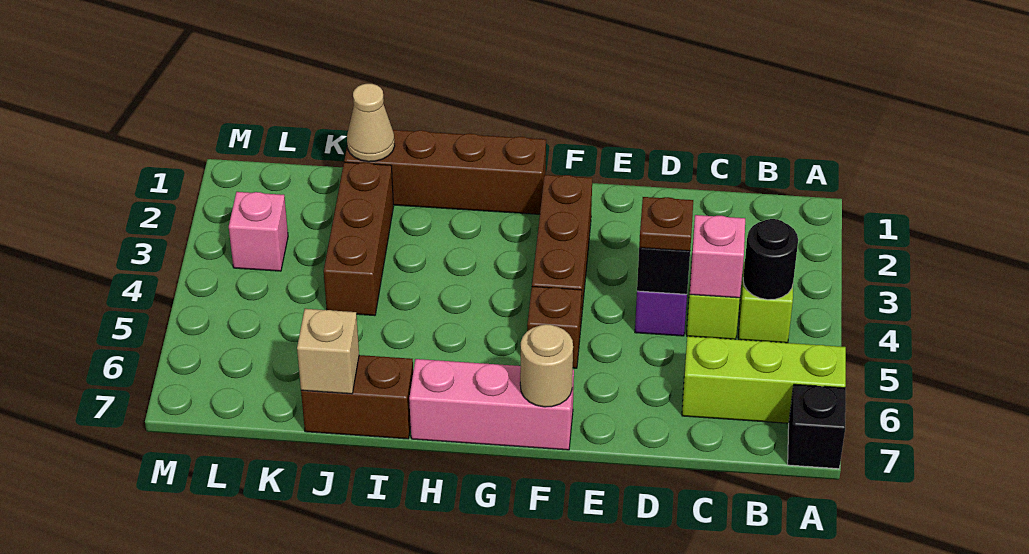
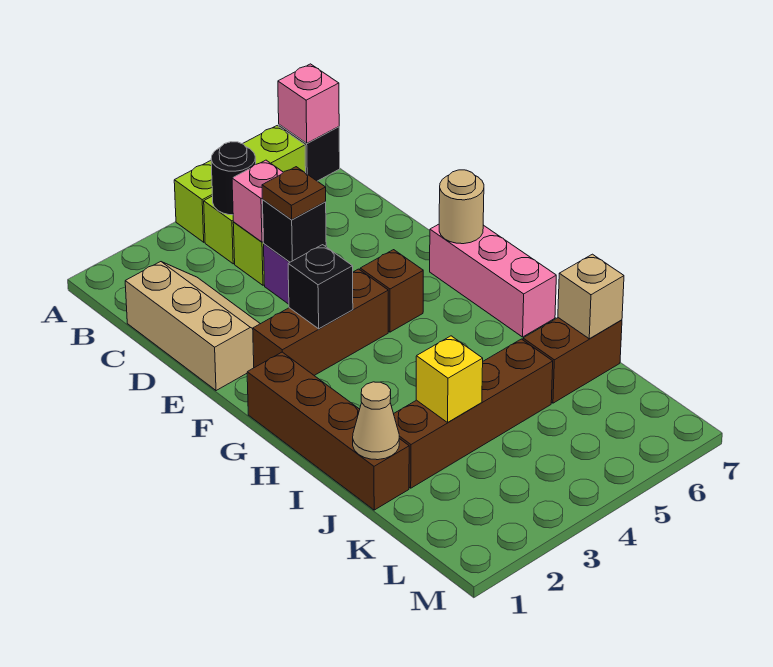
lime brick A6:C6 level 1 -> lime brick A4:A6 level 1
none -> tan slope C1:E2 level 1 top 1
none -> black brick F3 level 2
brown brick I7:J7 level 1 -> brown brick J6:J7 level 1
brown brick J2:J4 level 1 -> brown brick J2:J5 level 1
none -> yellow brick J3 level 2
pink brick L3 level 1 -> pink brick A7 level 2

